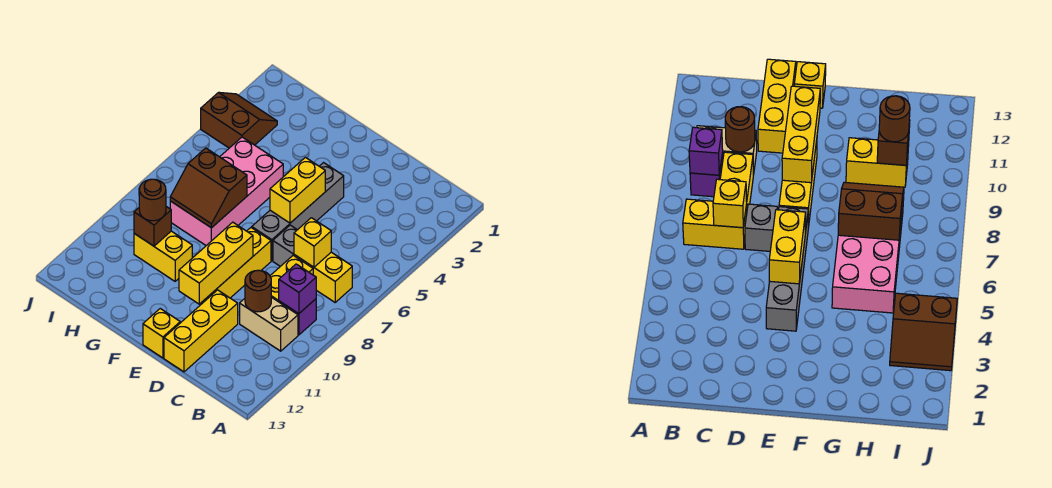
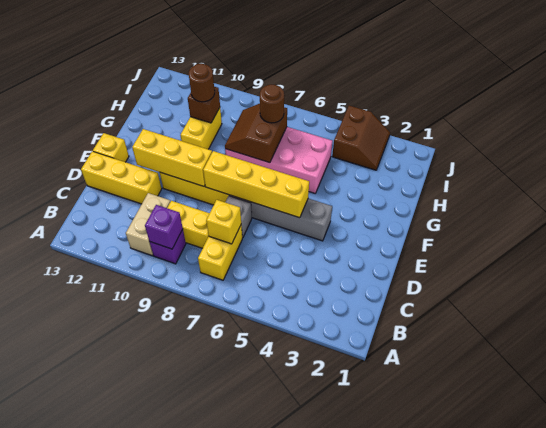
brown round brick C10 level 2 -> brown round brick H7 level 3
yellow brick E5:E6 level 2 -> yellow brick E5:E8 level 2

